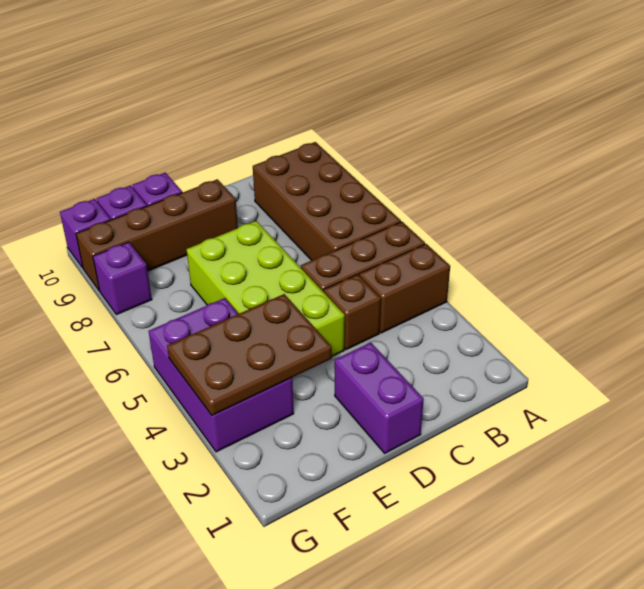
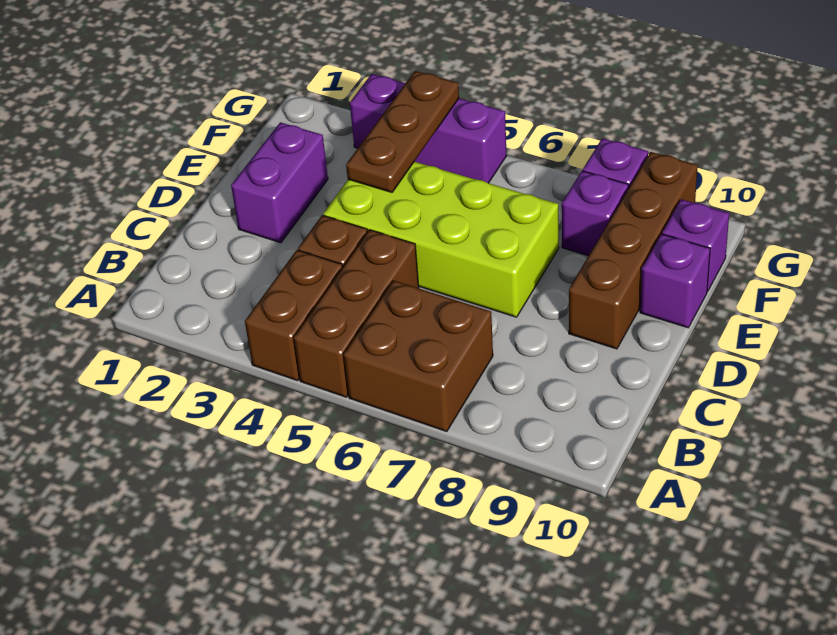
brown brick A6:B9 level 1 -> brown brick A6:B7 level 1
purple brick D1:D2 level 1 -> purple brick D2:E2 level 1
brown plate E3:G4 level 2 -> brown plate E4:G4 level 2
purple brick F3:G5 level 1 -> purple brick G3:G5 level 1
purple brick G10 level 1 -> purple brick F8 level 1

